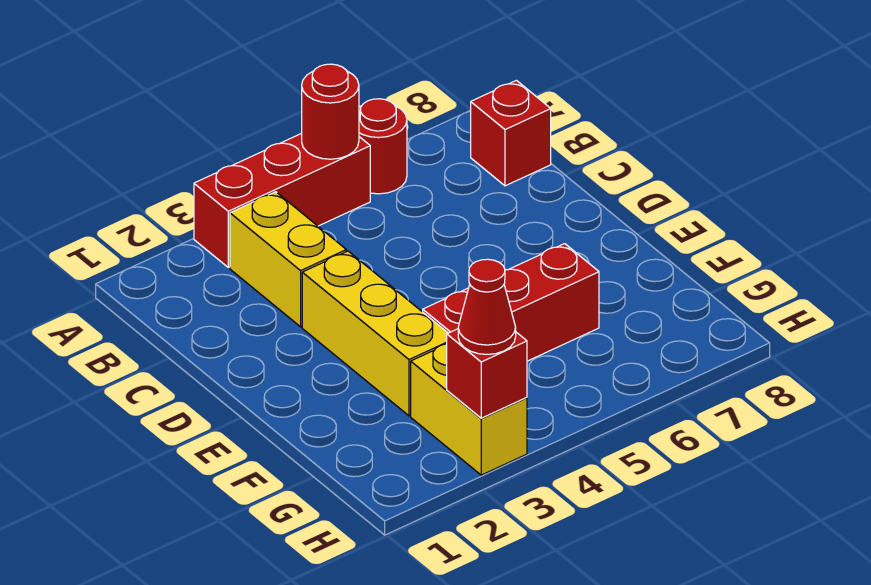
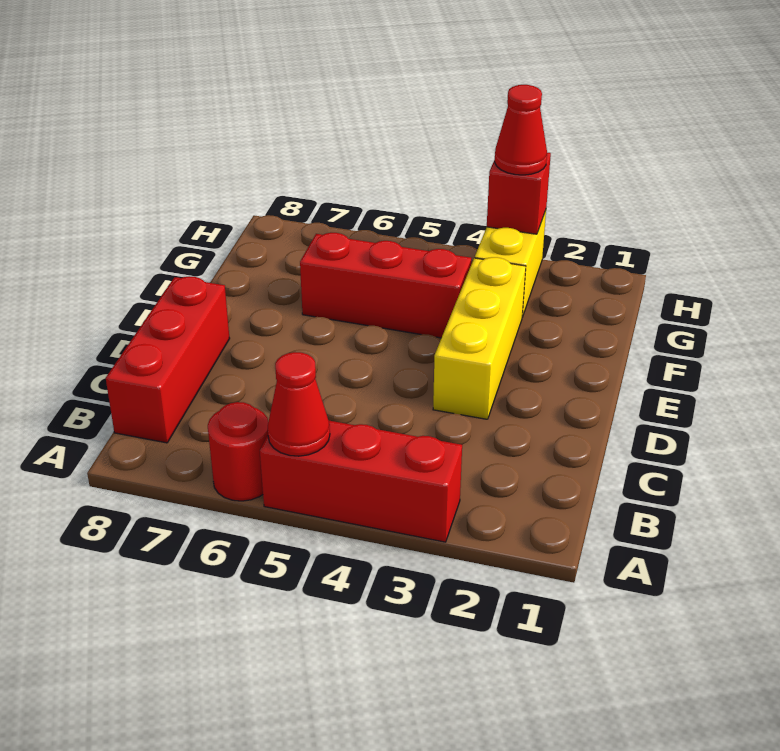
red round brick A5 level 2 -> red cone A5 level 2
yellow brick B3:C3 level 1 -> none
red brick B8 level 1 -> red brick B8:D8 level 1

